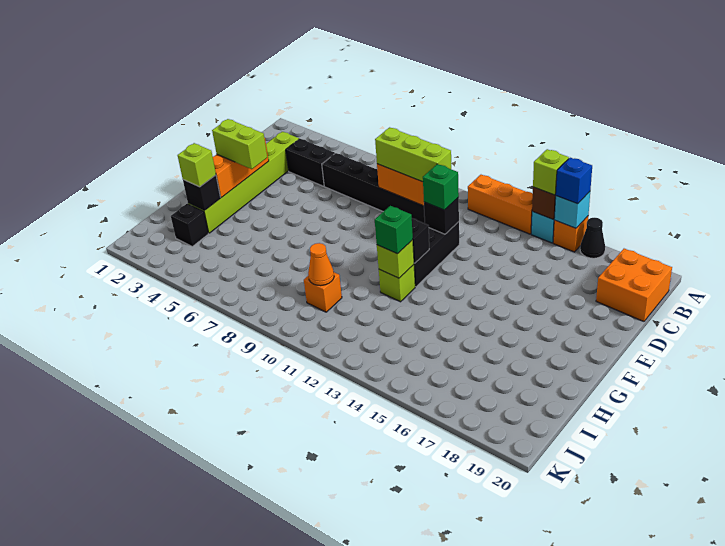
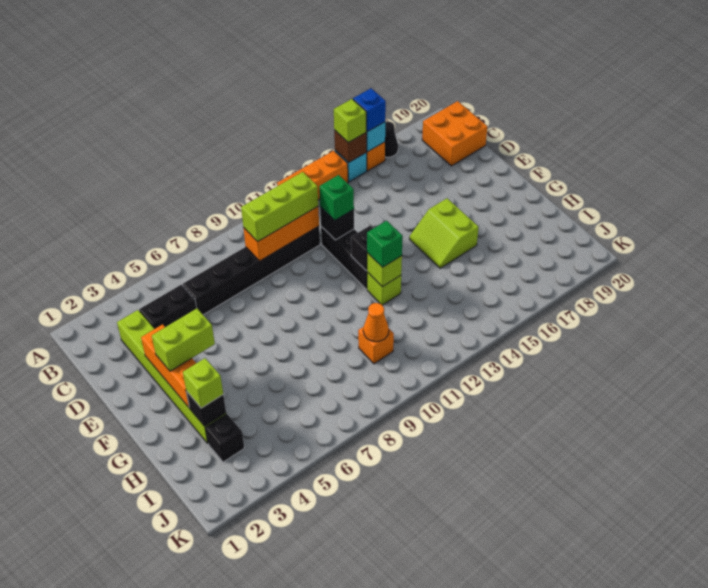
none -> lime slope F15:G16 level 1 top 16

